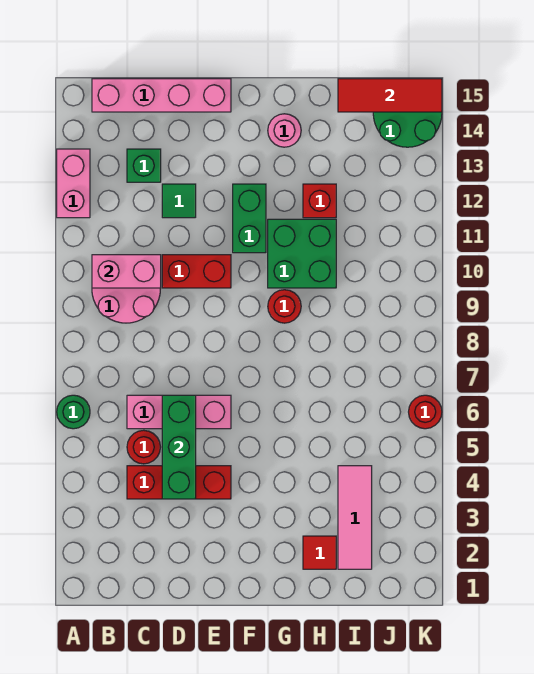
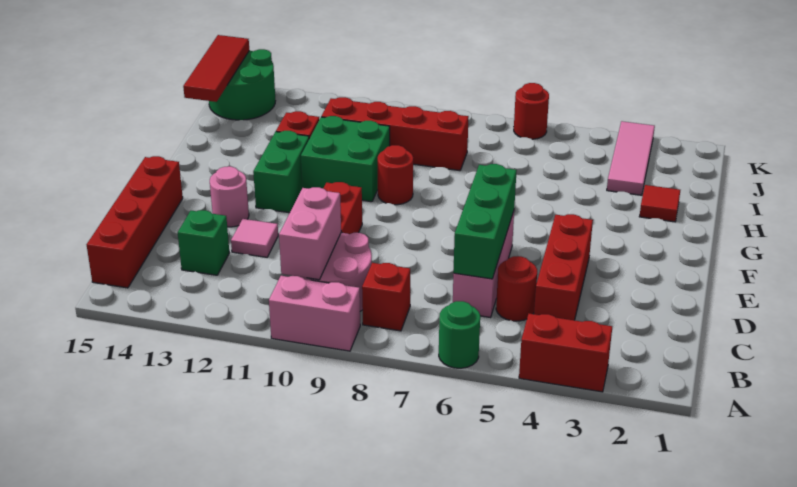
none -> red brick A3:A4 level 1
pink brick A12:A13 level 1 -> pink brick A9:A10 level 1
none -> red brick B8 level 1
pink brick B15:E15 level 1 -> red brick B15:E15 level 1
green brick D4:D6 level 2 -> green brick C6:E6 level 2
green tile D12 level 1 -> pink tile D12 level 1
green brick F11:F12 level 1 -> green brick F12:G12 level 1
pink round brick G14 level 1 -> pink round brick E13 level 1
pink tile I2:I4 level 1 -> pink tile I3:K3 level 1
none -> red brick I8:I11 level 1

